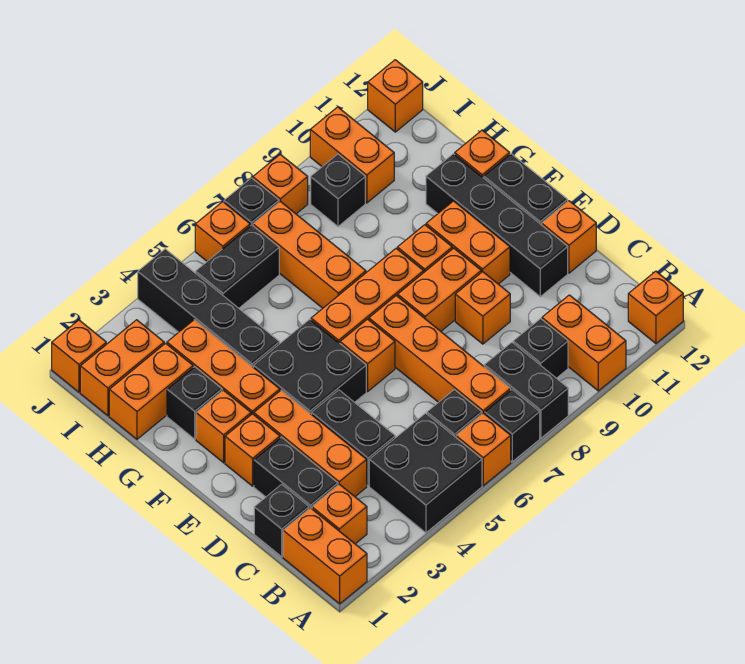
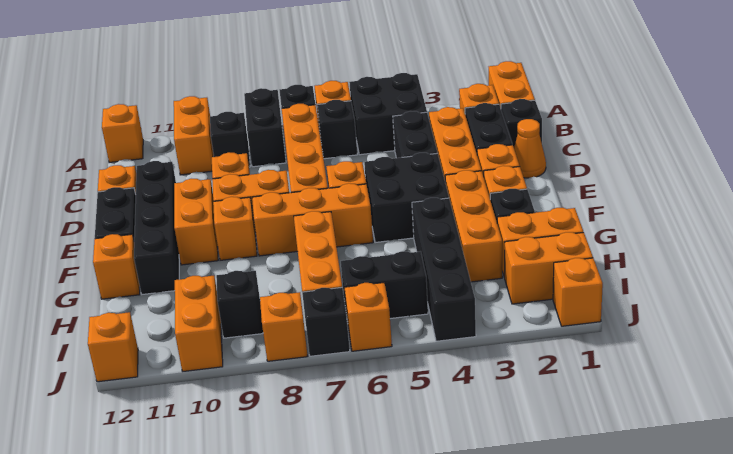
none -> orange cone D1 level 1

